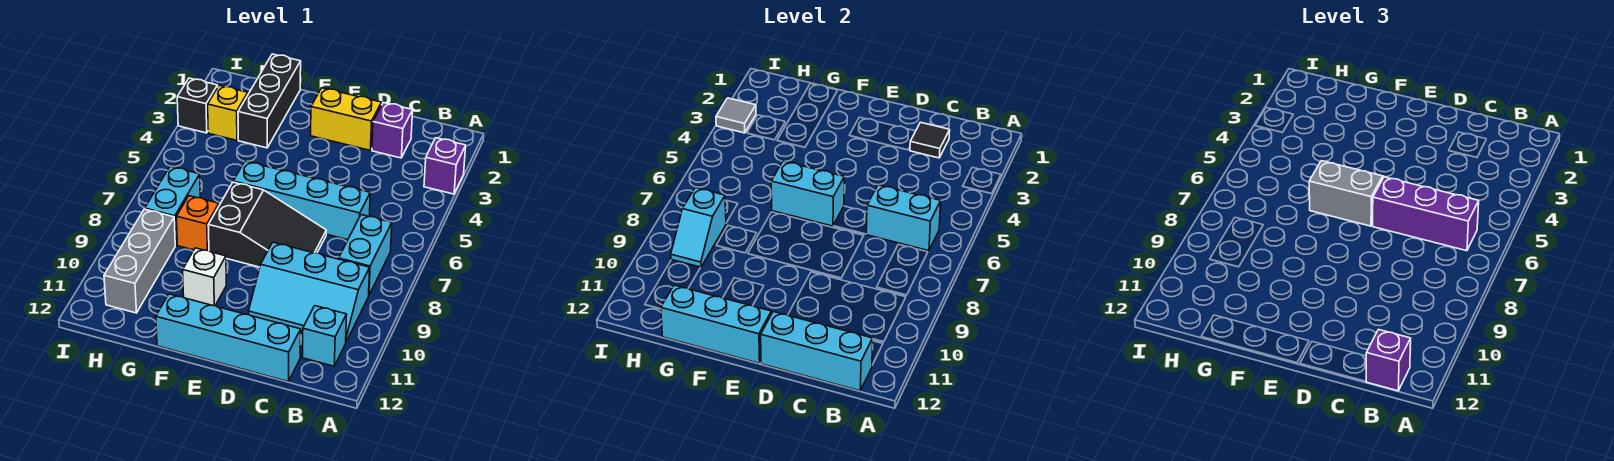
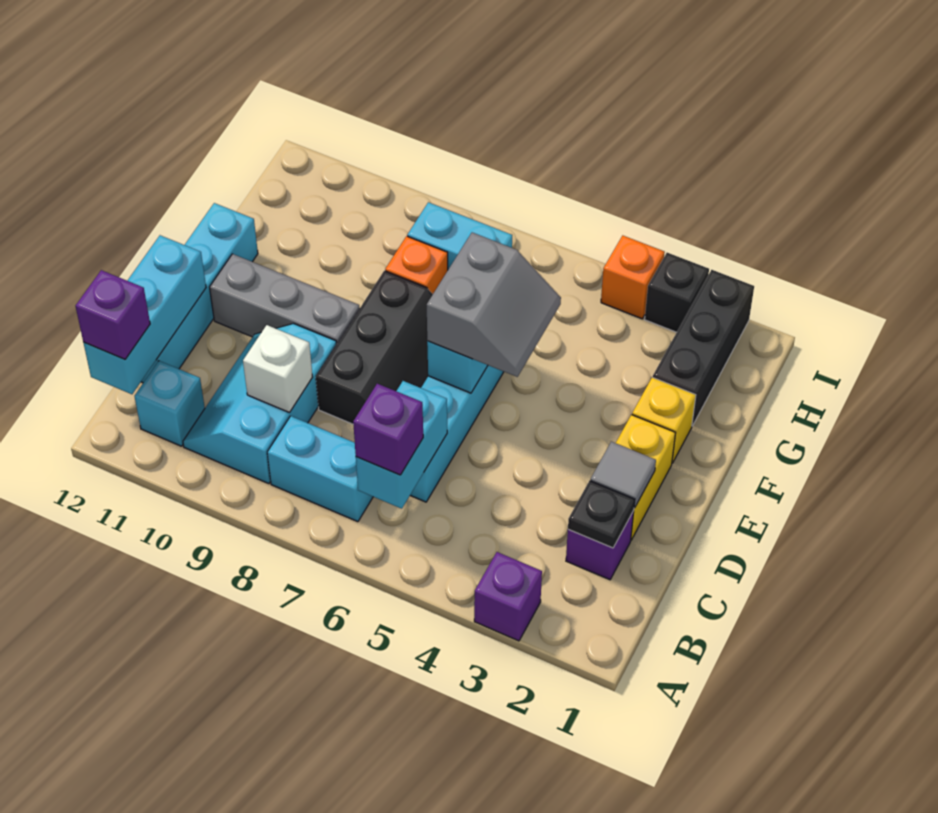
purple brick B6:D6 level 3 -> purple brick B6 level 3
black tile C2 level 2 -> black plate C2 level 2
black slope D7:F8 level 1 top F -> black slope D7:F8 level 1 top 8
cyan brick E12:G12 level 2 -> none
white brick F10 level 1 -> white brick C9 level 2
black brick G1:G3 level 1 -> black brick G2:I2 level 1
yellow brick H3 level 1 -> yellow brick F2 level 1
cyan slope H8:H9 level 2 top 8 -> none
grey brick H9:H11 level 1 -> grey brick E9:E11 level 1
grey tile I3 level 2 -> grey tile D2 level 2
none -> orange brick I4 level 1

